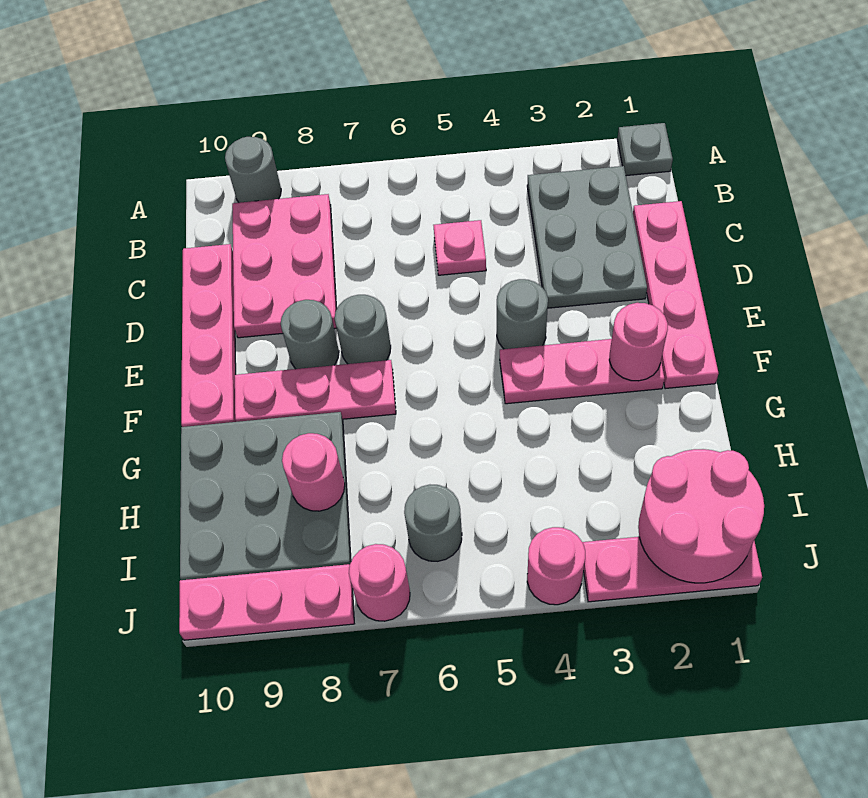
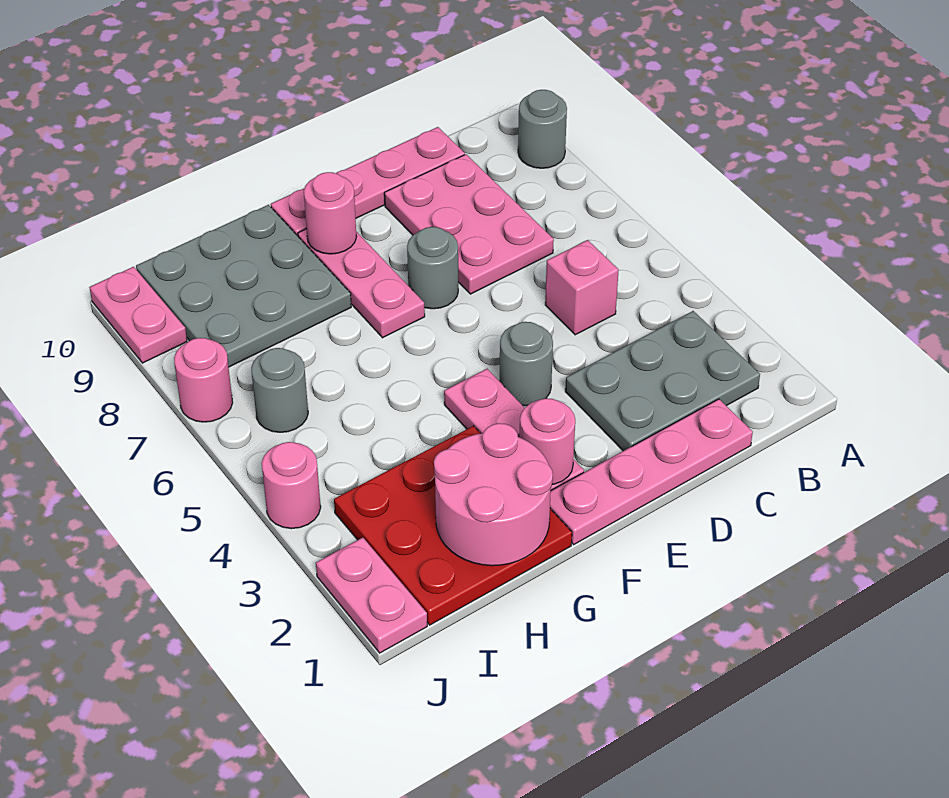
grey plate A1 level 1 -> none
pink plate B8:D9 level 1 -> pink plate C7:D9 level 1
pink plate C5 level 1 -> pink brick C5 level 1
grey round brick E8 level 1 -> none
none -> red plate G1:I3 level 1
pink round brick H8 level 2 -> pink round brick F9 level 2
pink round brick I1:J2 level 2 -> pink round brick G1:H2 level 2
pink plate J1:J3 level 1 -> pink plate J1:J2 level 1
pink plate J8:J10 level 1 -> pink plate J9:J10 level 1

